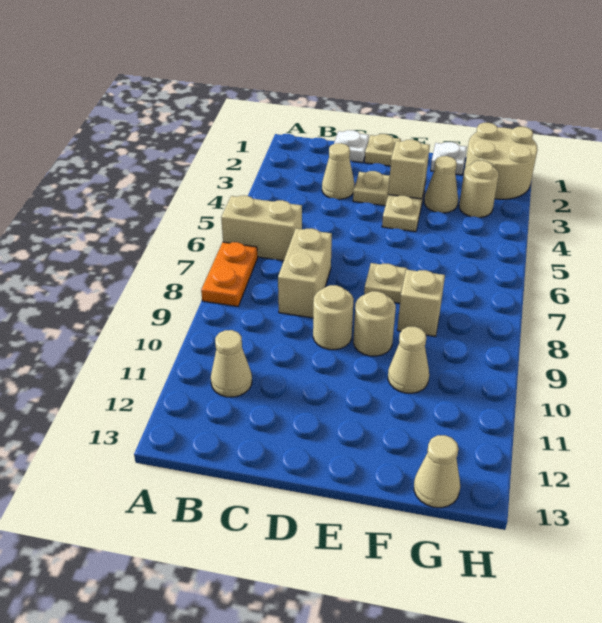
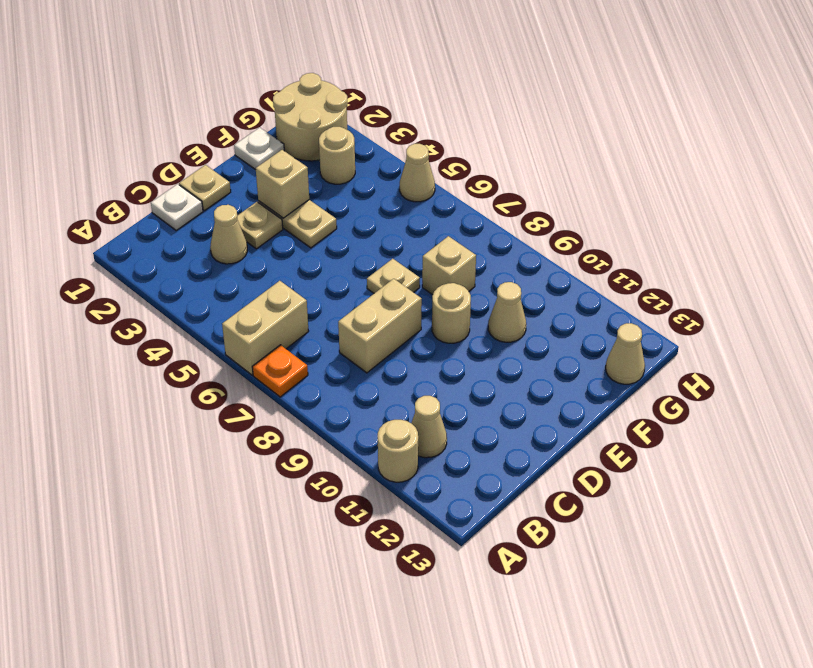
orange plate A7:A8 level 1 -> orange plate A7 level 1
tan brick C7:C8 level 1 -> tan brick C8:D8 level 1
tan round brick D9 level 1 -> tan round brick A11 level 1
tan cone F3 level 1 -> tan cone H5 level 1

